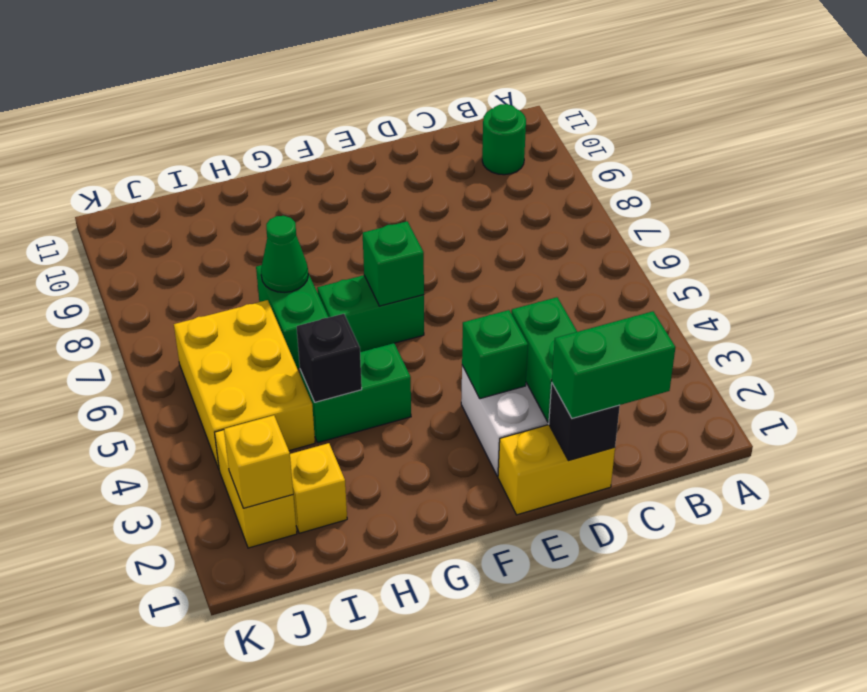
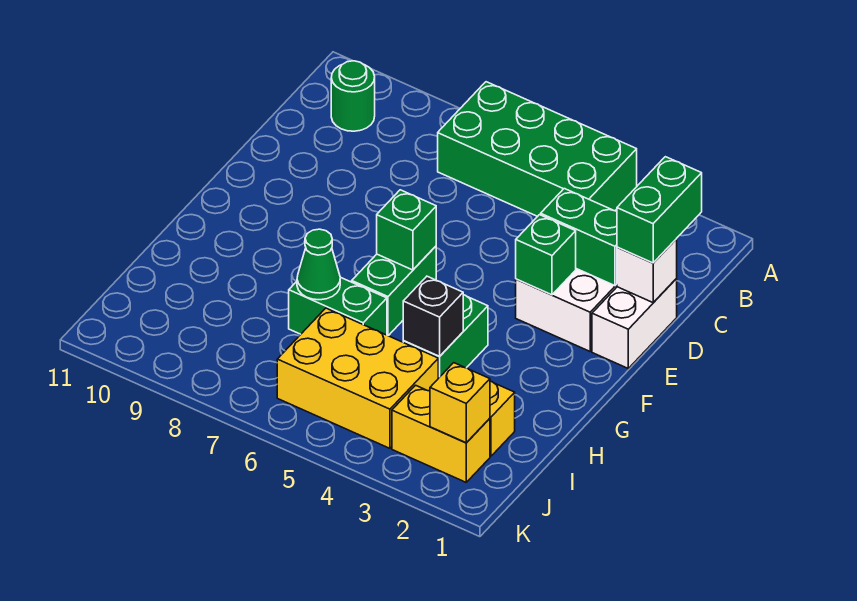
none -> green brick A4:B7 level 1
yellow brick D1:E1 level 1 -> white brick D1:E1 level 1
black brick D1 level 2 -> white brick D1 level 2

